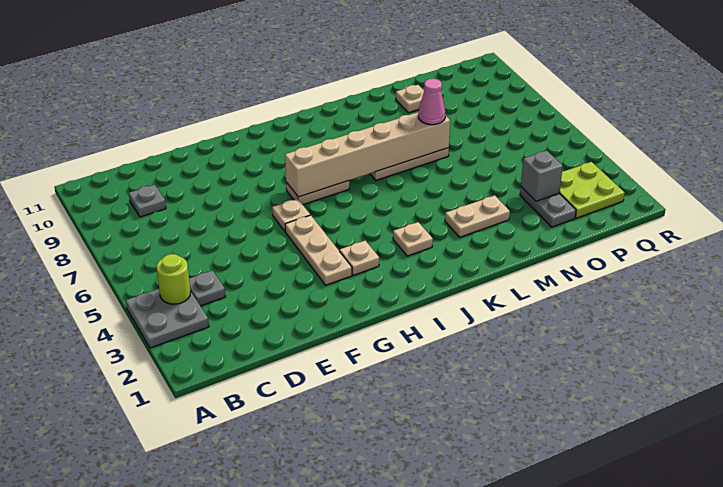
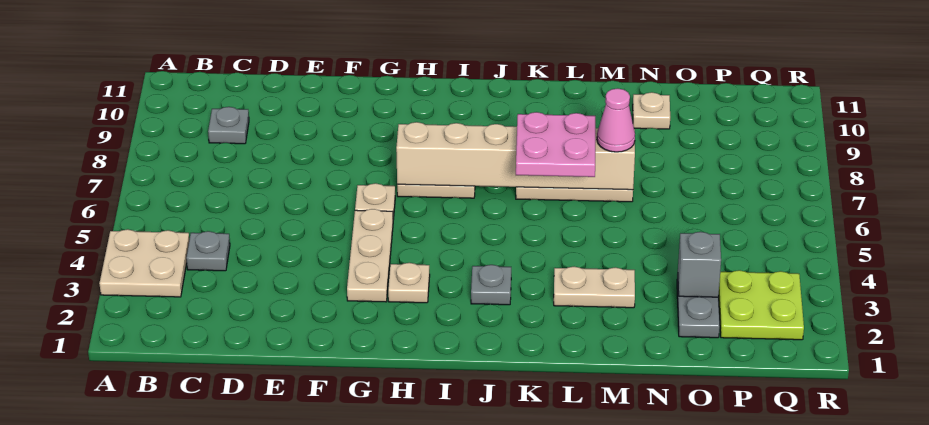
grey plate A3:B4 level 1 -> tan plate A3:B4 level 1
lime round brick B4 level 2 -> none
tan plate J3 level 1 -> grey plate J3 level 1
none -> pink plate K6:L7 level 3

